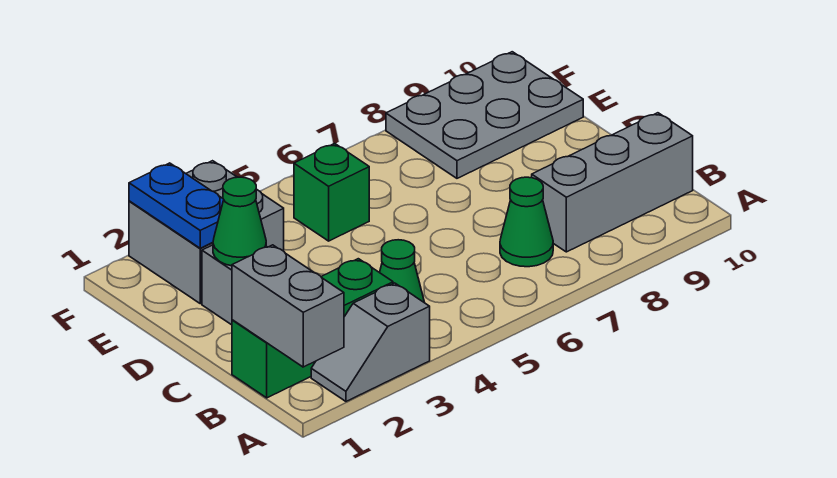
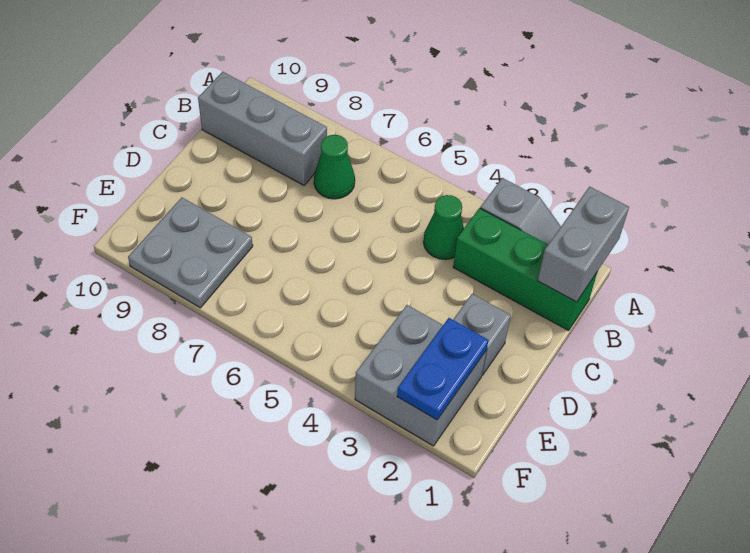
green cone D2 level 2 -> none
green brick E5 level 1 -> none
grey plate E8:F10 level 1 -> grey plate E8:F9 level 1

